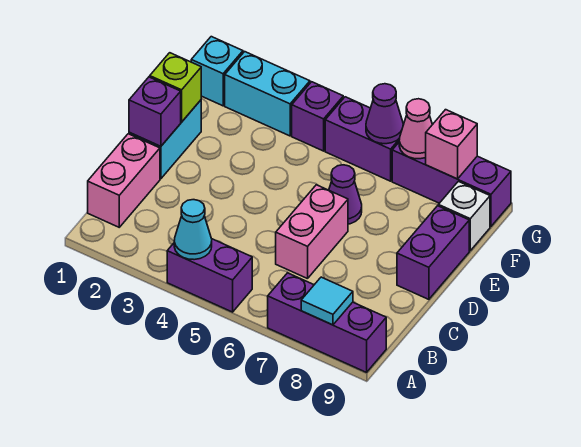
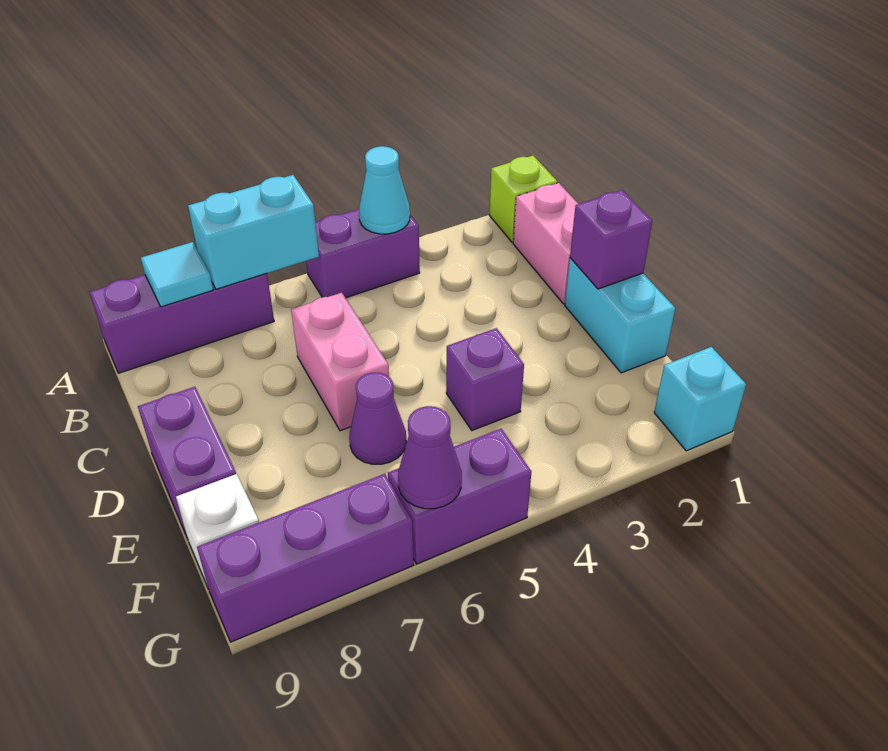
lime brick E1 level 2 -> lime brick A1 level 1
cyan brick G2:G3 level 1 -> cyan brick A6:A7 level 2
purple brick G4 level 1 -> purple brick E4 level 1
pink cone G7 level 2 -> none
pink brick G8 level 2 -> none

